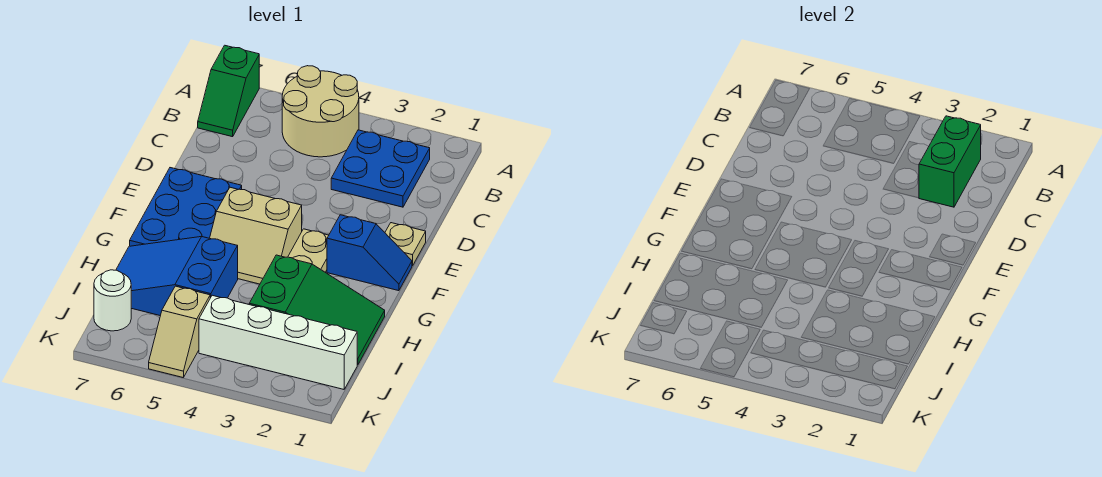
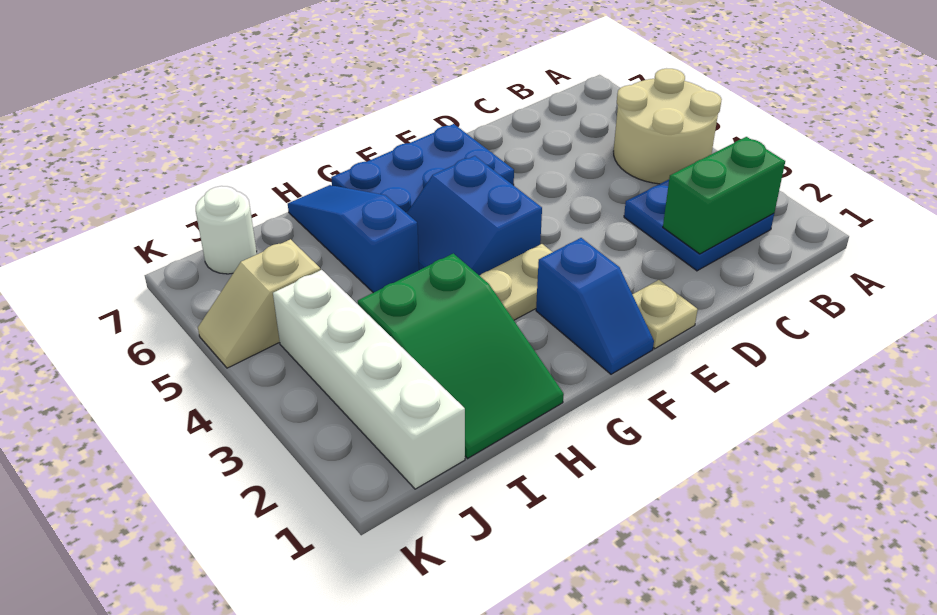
green slope A7:B7 level 1 top A -> none
tan slope F4:G5 level 1 top F -> blue slope F4:G5 level 1 top F
blue slope H5:I7 level 1 top 5 -> blue slope H5:H7 level 1 top 5

